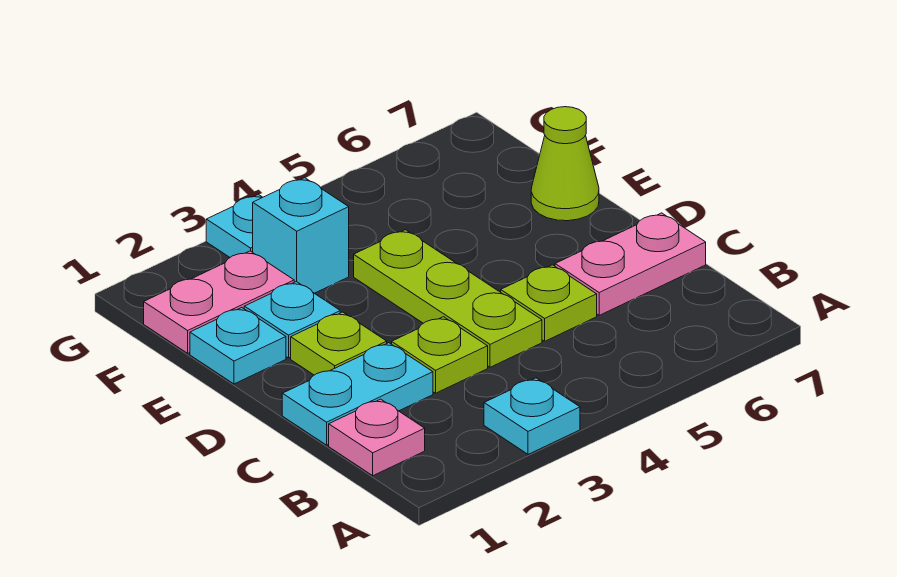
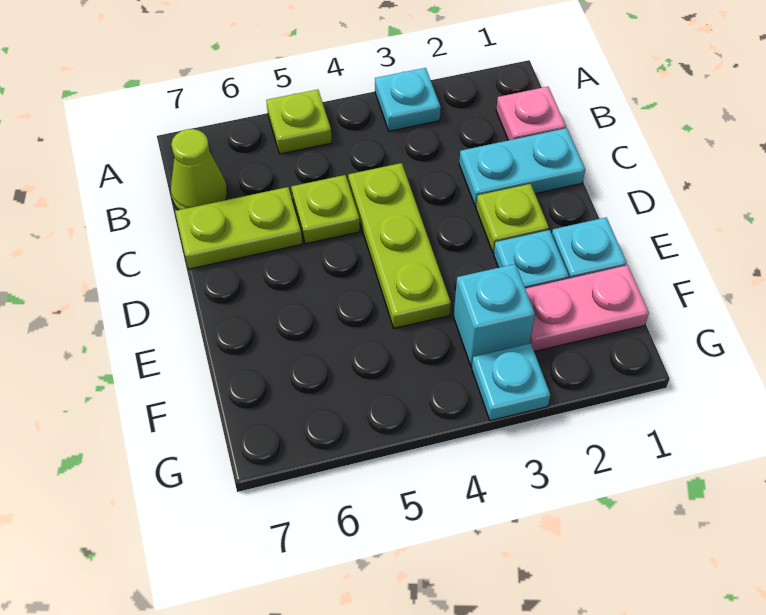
lime plate C3 level 1 -> lime plate A5 level 1
pink plate C6:C7 level 1 -> lime plate C6:C7 level 1
lime cone E7 level 1 -> lime cone B7 level 1

